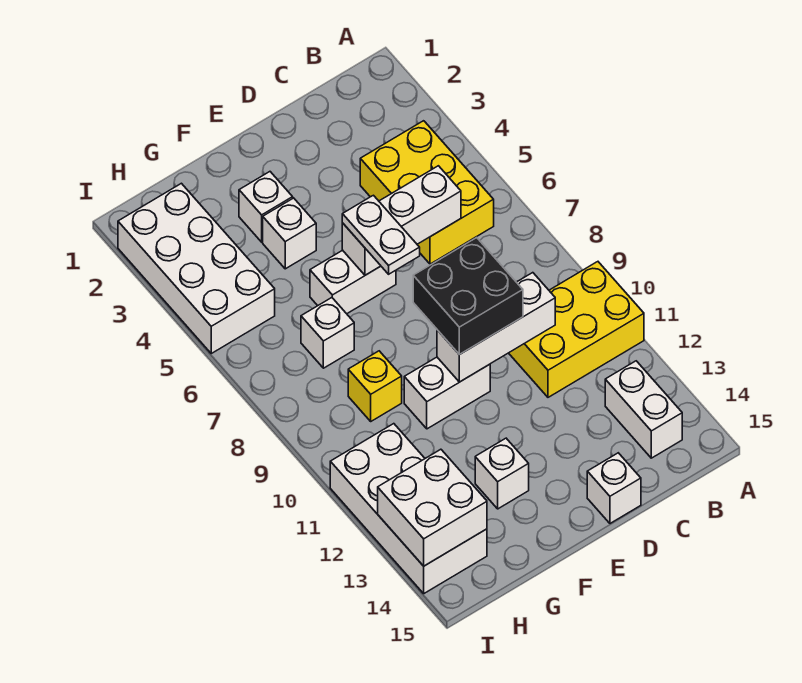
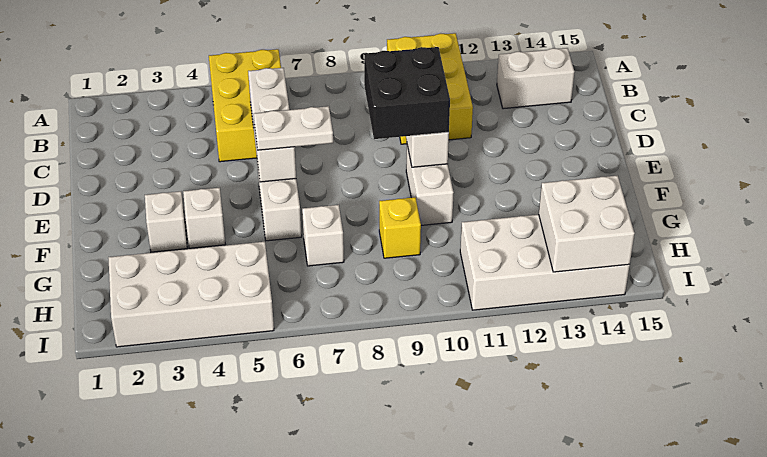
yellow brick B4:C6 level 1 -> yellow brick A5:C6 level 1
white brick D15 level 1 -> none
white brick F13 level 1 -> none

